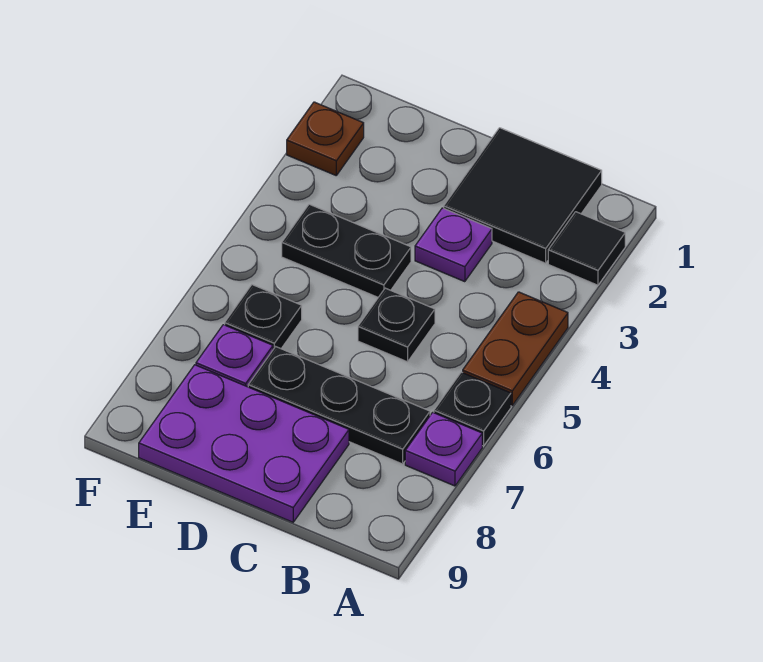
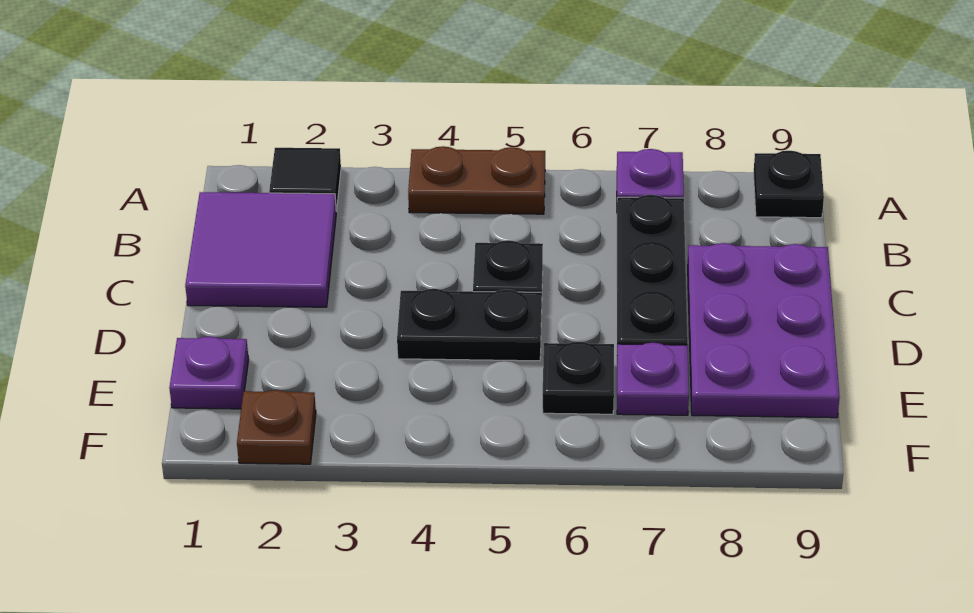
black plate A6 level 1 -> black plate A9 level 1
black tile B1:C2 level 1 -> purple tile B1:C2 level 1
purple plate C3 level 1 -> purple plate E1 level 1
black plate D4:E4 level 1 -> black plate D4:D5 level 1

